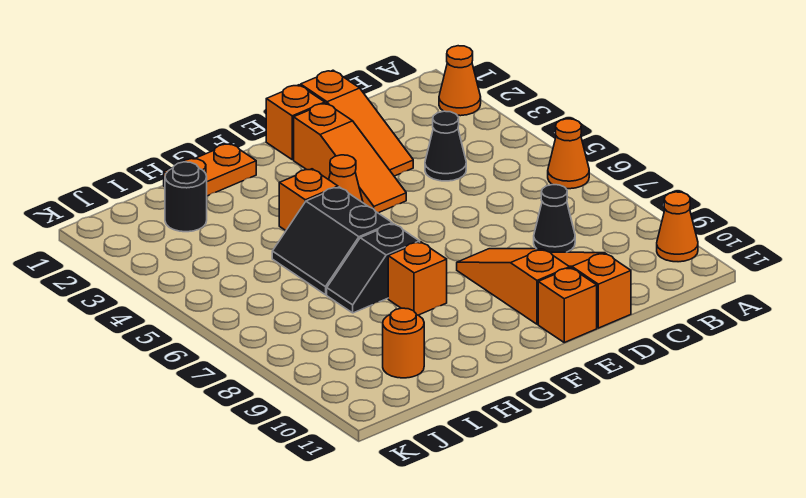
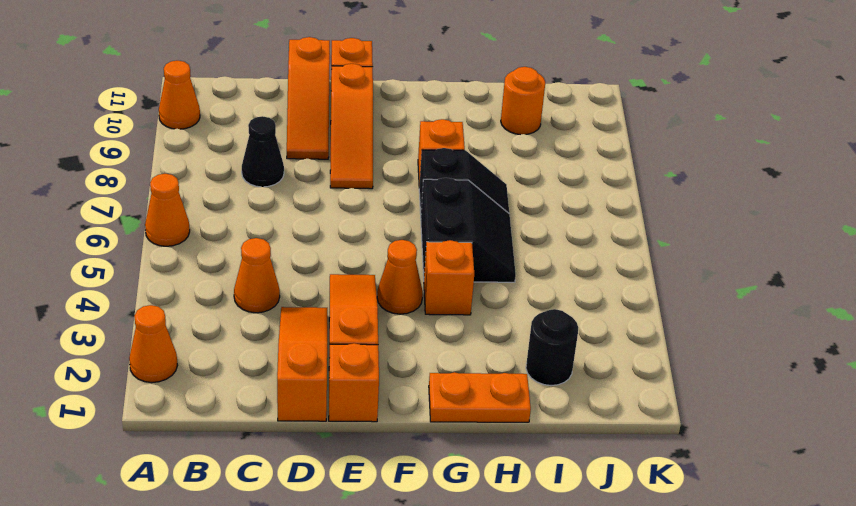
black cone C4 level 1 -> orange cone C4 level 1

